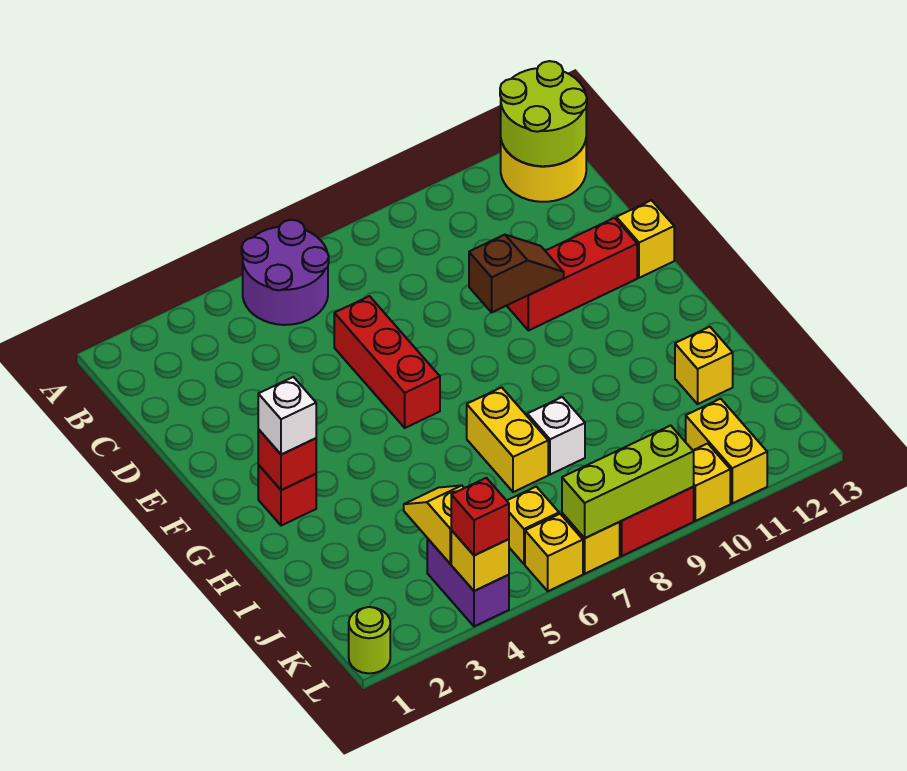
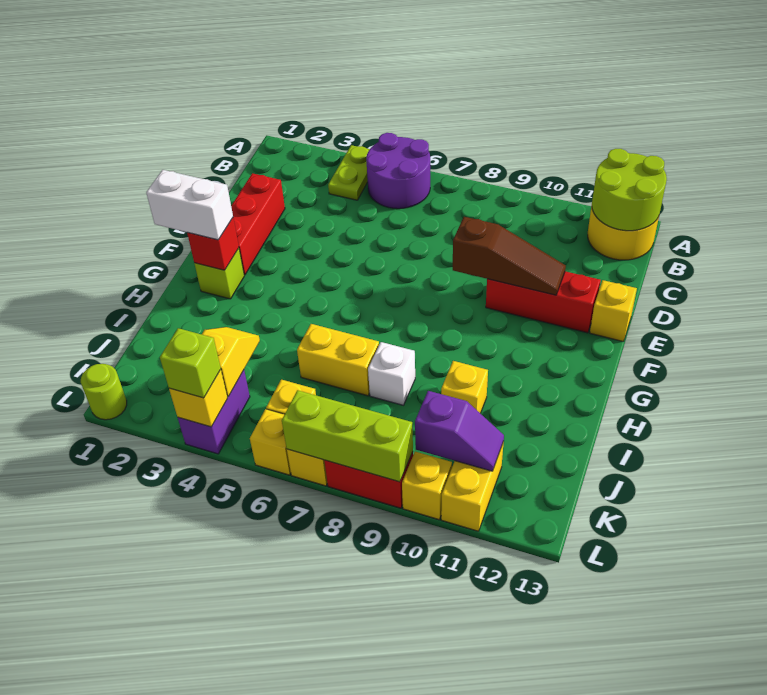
none -> lime plate A4:B4 level 1
red brick D6:F6 level 1 -> red brick D2:F2 level 1
brown slope E9:E10 level 2 top 9 -> brown slope E9:E11 level 2 top 9
red brick G2 level 1 -> lime brick G2 level 1
white brick G2 level 3 -> white brick G1:G2 level 3
yellow brick H7:I7 level 1 -> yellow brick I6:I7 level 1
yellow brick I12 level 1 -> yellow brick I10 level 1
none -> purple slope K10:K11 level 2 top 10
red brick L4 level 3 -> lime brick L4 level 3

